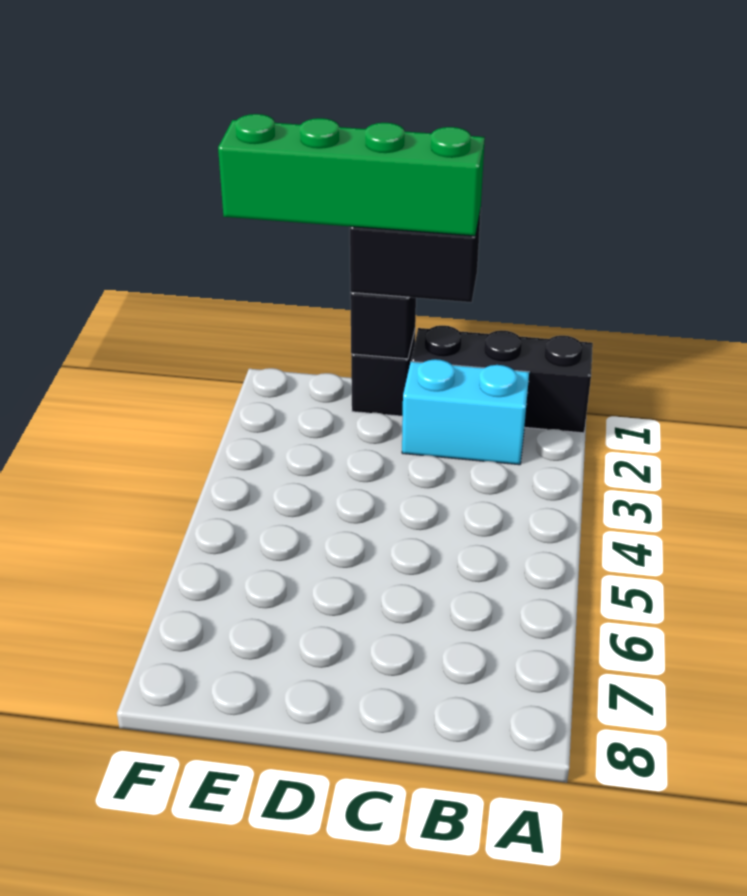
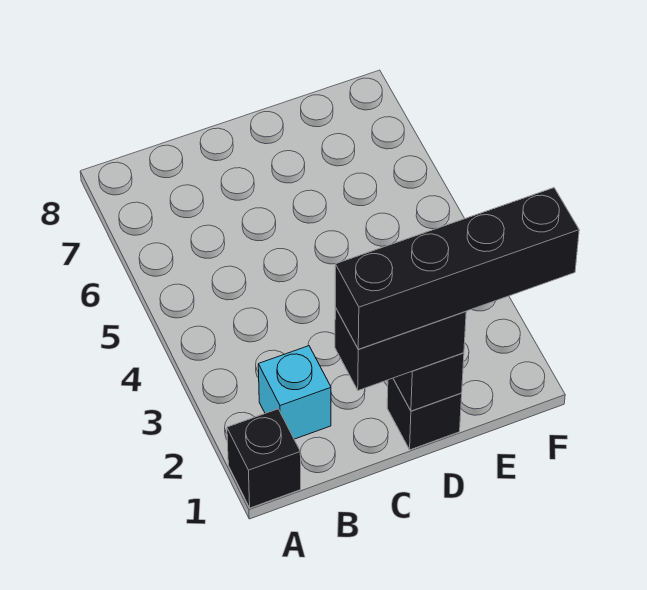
black brick A1:C1 level 1 -> black brick A1 level 1
cyan brick B2:C2 level 1 -> cyan brick B2 level 1
green brick C1:F1 level 4 -> black brick C1:F1 level 4

